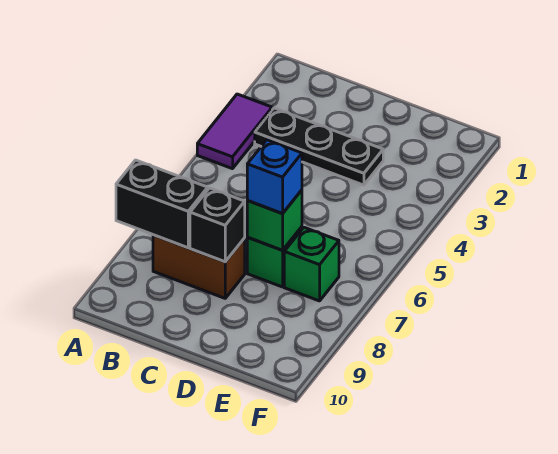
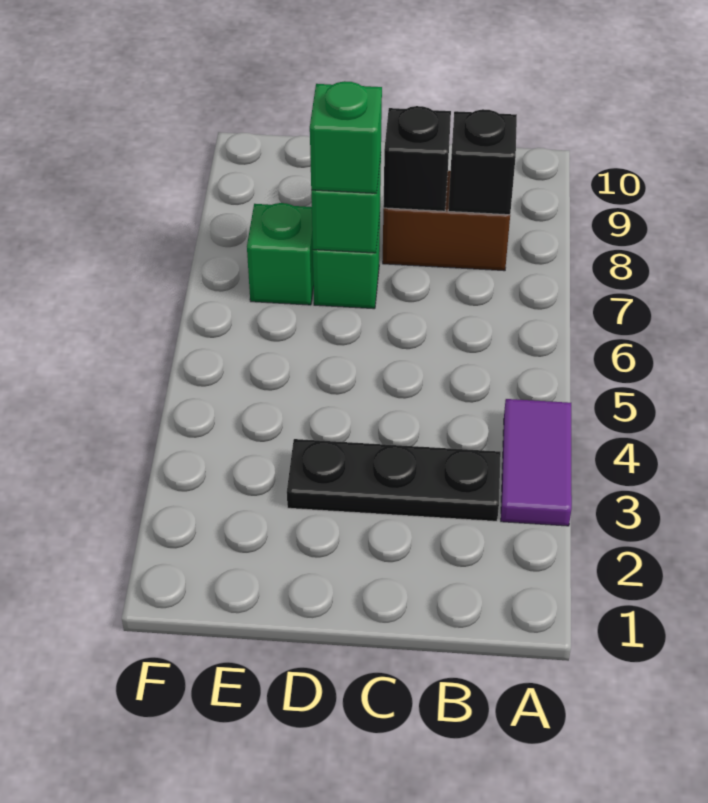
black brick A8:B8 level 2 -> black brick B8 level 2
blue brick D7 level 3 -> green brick D7 level 3

